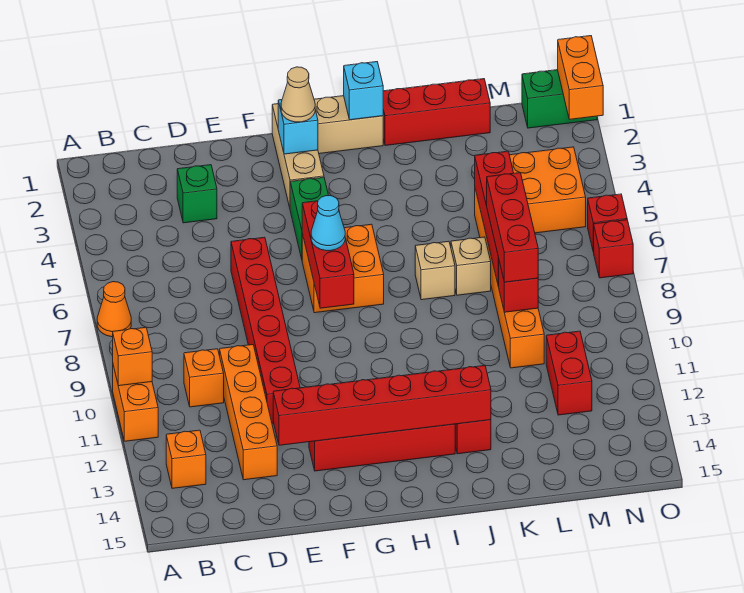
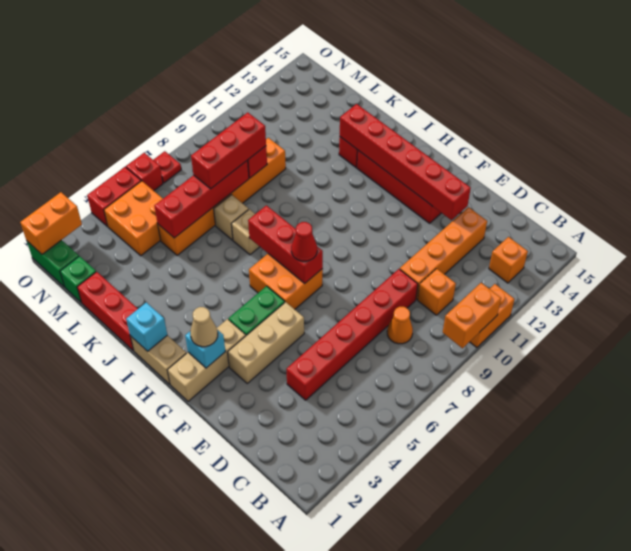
orange cone A7 level 1 -> orange cone C8 level 1
orange brick A10 level 2 -> orange brick A9:A10 level 2
green brick D3 level 1 -> green brick M1 level 1
red brick E6:E11 level 1 -> red brick D4:D9 level 1
none -> tan brick F3:F5 level 1
red brick G6:G8 level 2 -> red brick G7:I7 level 2
cyan cone G7 level 3 -> red cone G7 level 3
red brick M11:M12 level 1 -> red brick O4:O5 level 1
red brick O7 level 1 -> red plate O7 level 1

